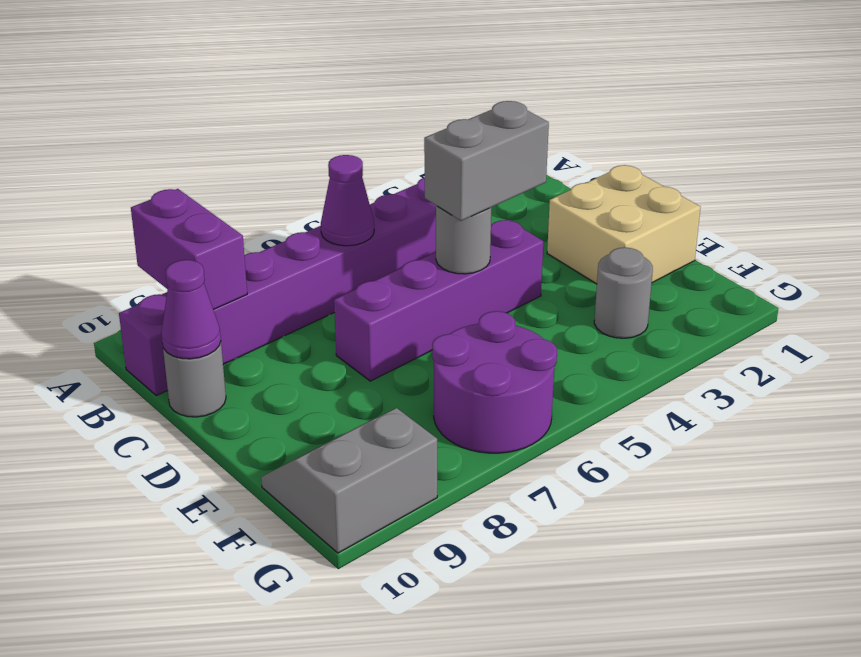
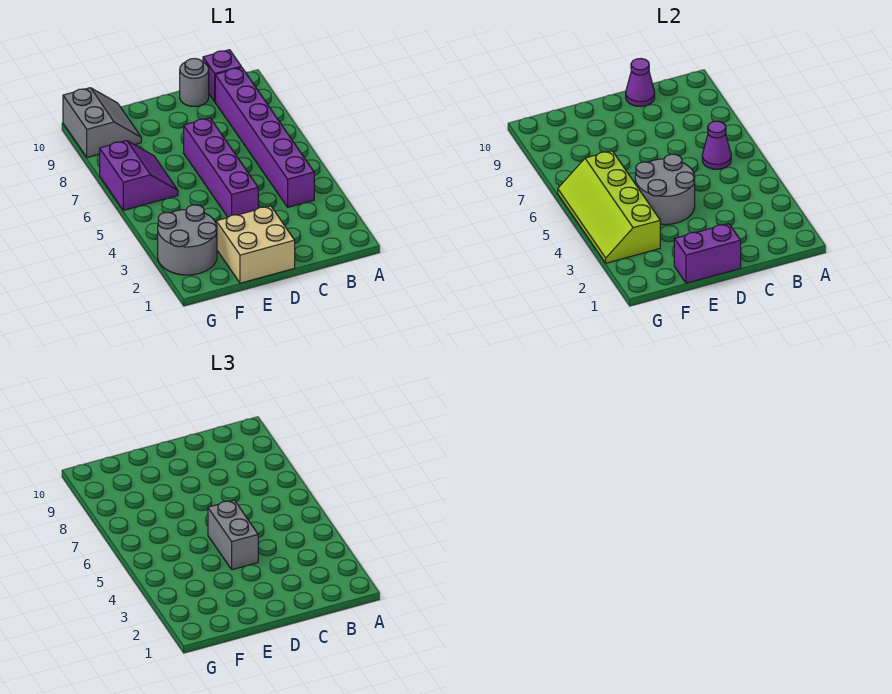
purple brick A9:B9 level 2 -> purple brick D1:E1 level 2
grey round brick D5 level 2 -> grey round brick D4:E5 level 2
grey round brick F3 level 1 -> grey round brick F2:G3 level 1
none -> lime slope F3:G6 level 2 top F
purple round brick F6:G7 level 1 -> purple slope F6:G7 level 1 top G

